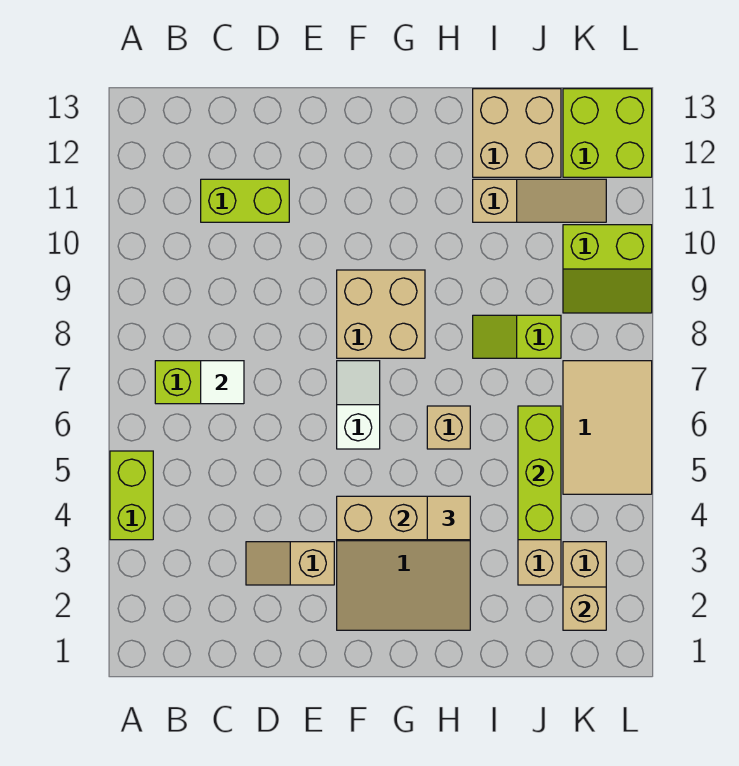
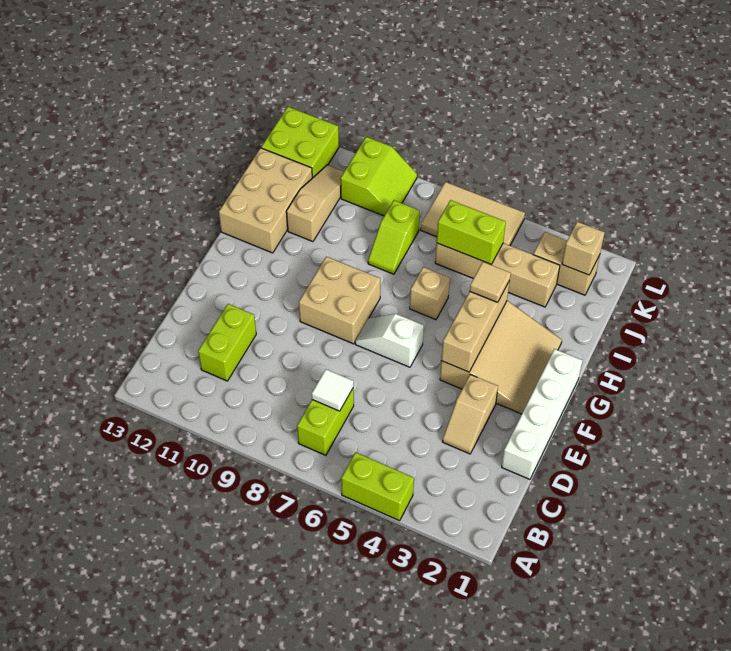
none -> white brick D1:G1 level 1
tan brick I12:J13 level 1 -> tan brick H12:J13 level 1
lime brick J4:J6 level 2 -> lime brick J5:J6 level 2

